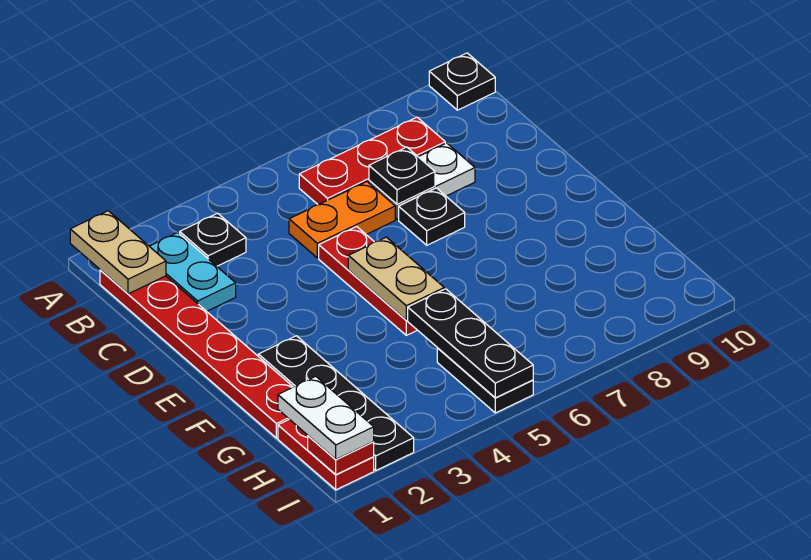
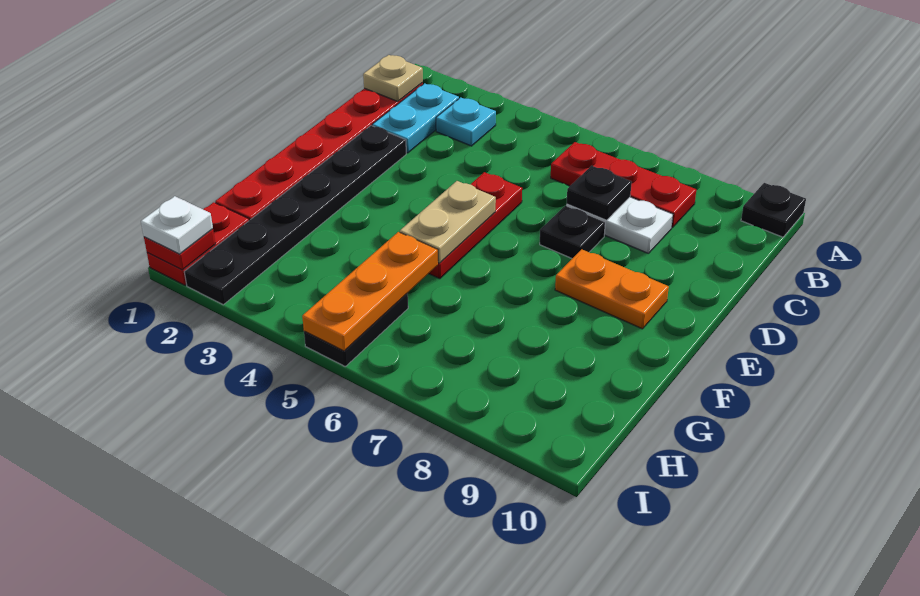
tan plate A1:B1 level 2 -> tan plate B1 level 2
black plate B3 level 1 -> cyan plate B3 level 1
orange plate C5:C6 level 1 -> orange plate E8:E9 level 1
black plate F2:I2 level 1 -> black plate D2:I2 level 1
black plate G5:I5 level 2 -> orange plate G5:I5 level 2
white plate H1:I1 level 3 -> white plate I1 level 3

